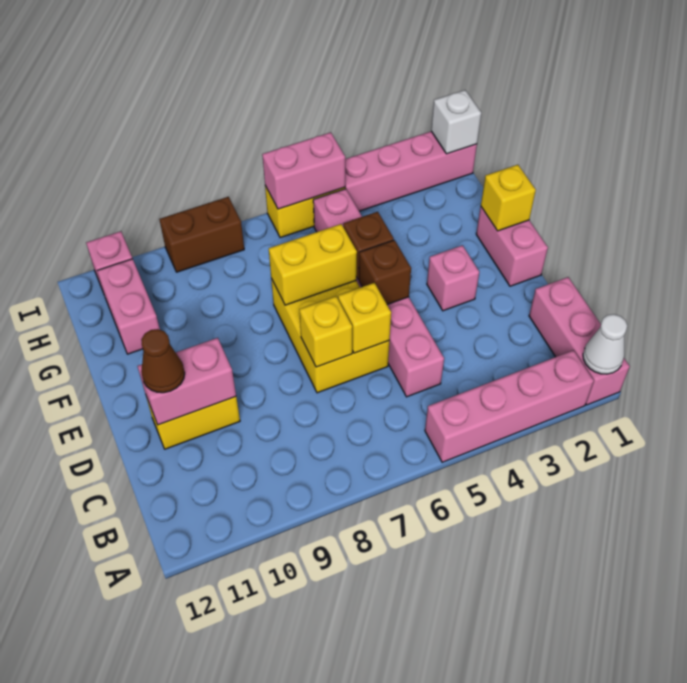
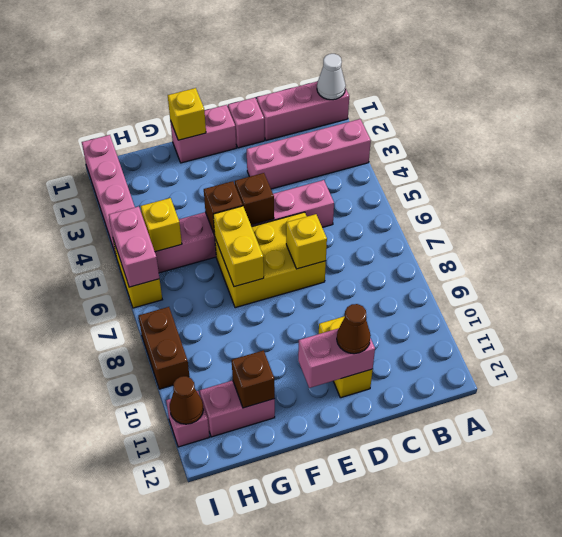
pink brick A2:A5 level 1 -> pink brick A3:D3 level 1
yellow brick D6 level 2 -> yellow brick H5 level 2
pink brick D10:D11 level 2 -> pink brick D11:E11 level 2
pink brick E3 level 1 -> pink brick D1 level 1
none -> brown brick G11 level 2
white brick I1 level 2 -> none
none -> brown cone I11 level 2

